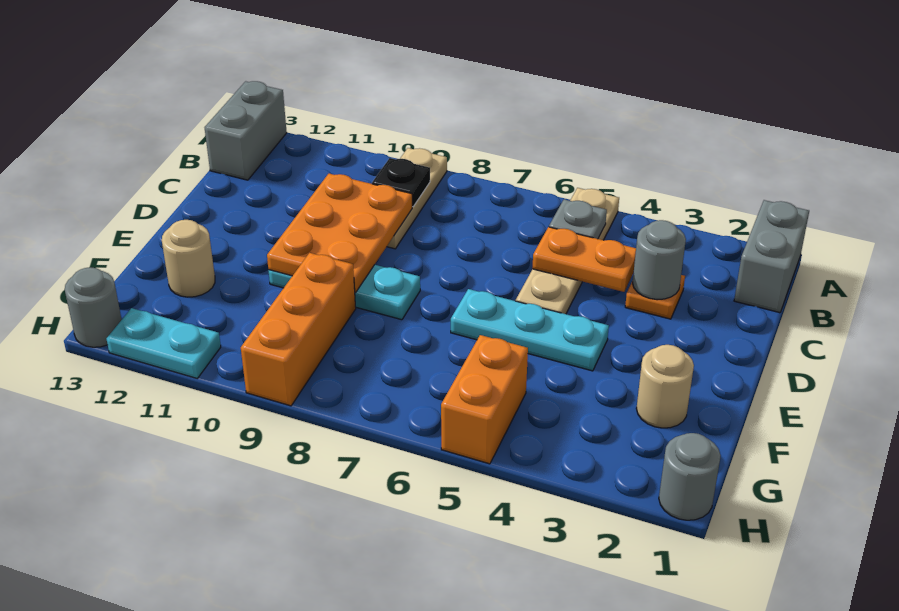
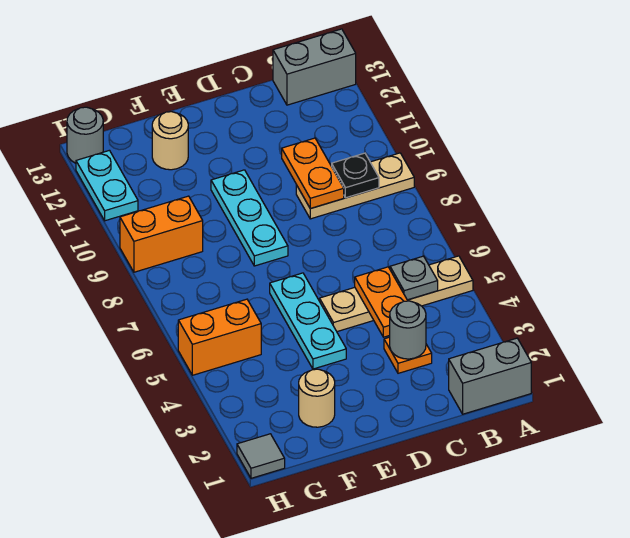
orange plate C9:E10 level 2 -> orange plate C9:C10 level 2
orange brick F9:H9 level 1 -> orange brick G9:H9 level 1
grey round brick H1 level 1 -> grey tile H1 level 1

